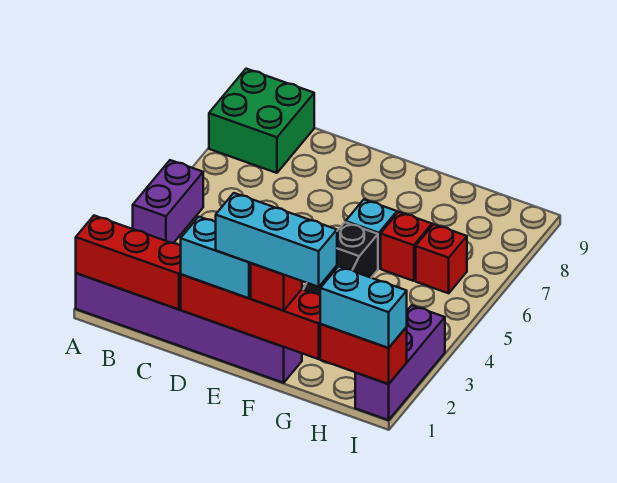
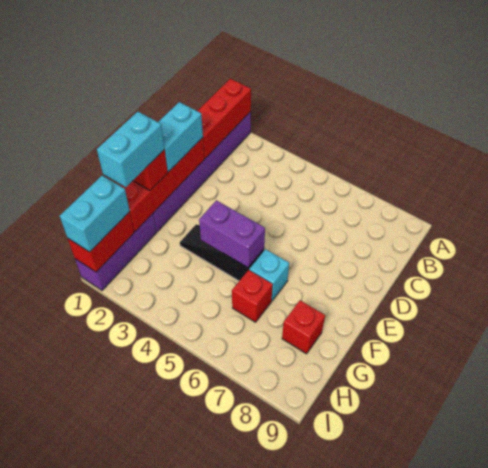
purple brick A4:A5 level 1 -> purple brick F4:F5 level 2
green brick A8:B9 level 1 -> none
cyan brick E1:G1 level 4 -> cyan brick F1:G1 level 4
red brick H6 level 1 -> red brick G8 level 1
purple brick I1:I3 level 1 -> purple brick G1:I1 level 1

